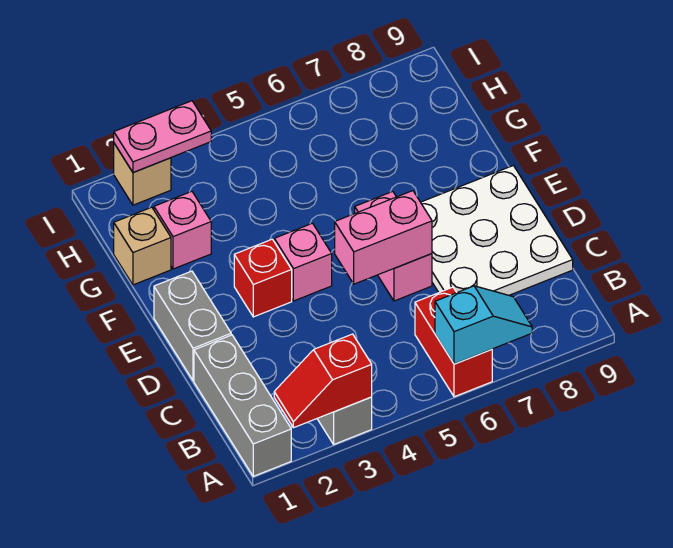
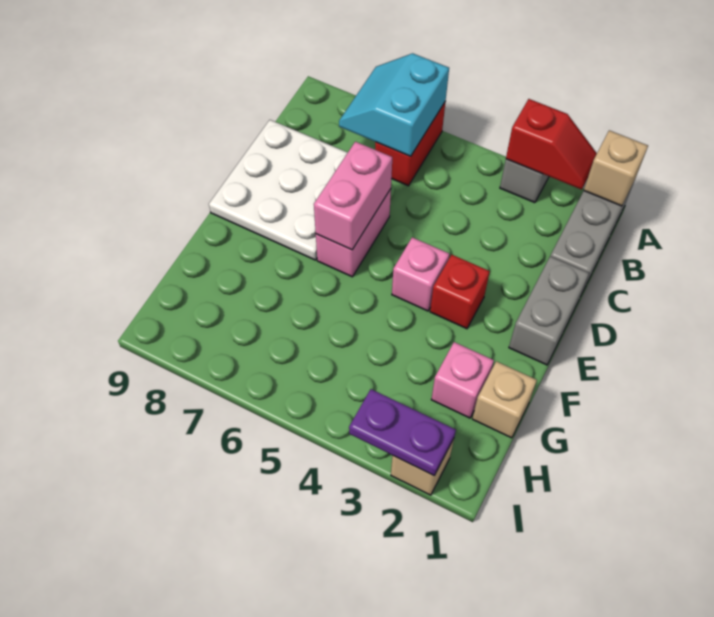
none -> tan brick A1 level 2
cyan slope A6:A7 level 2 top 6 -> cyan slope A6:B7 level 2 top 6
pink brick D5:D6 level 2 -> pink brick D6:E6 level 2
pink plate I2:I3 level 2 -> purple plate I2:I3 level 2

